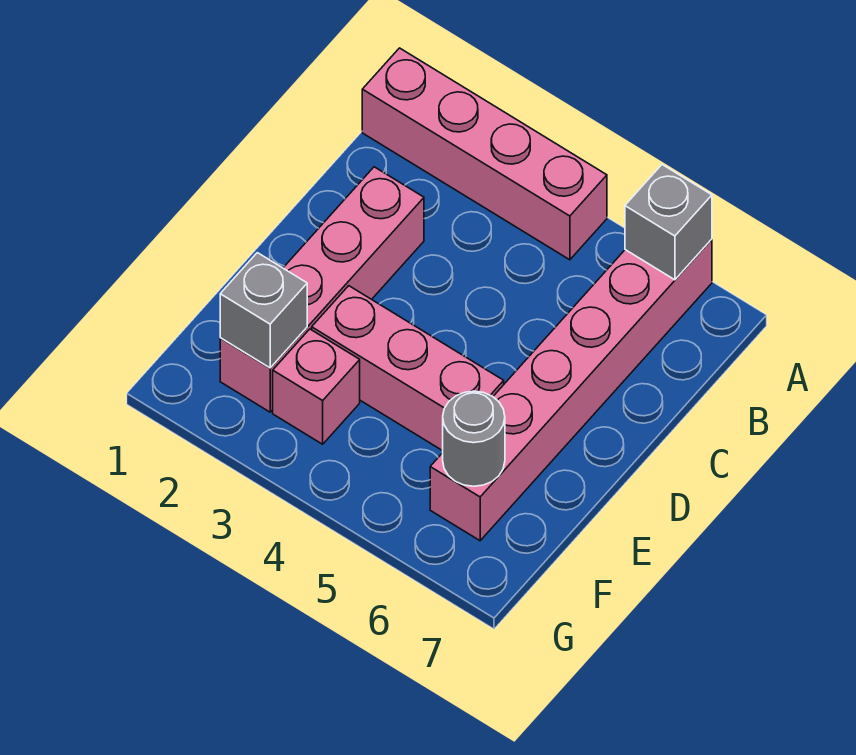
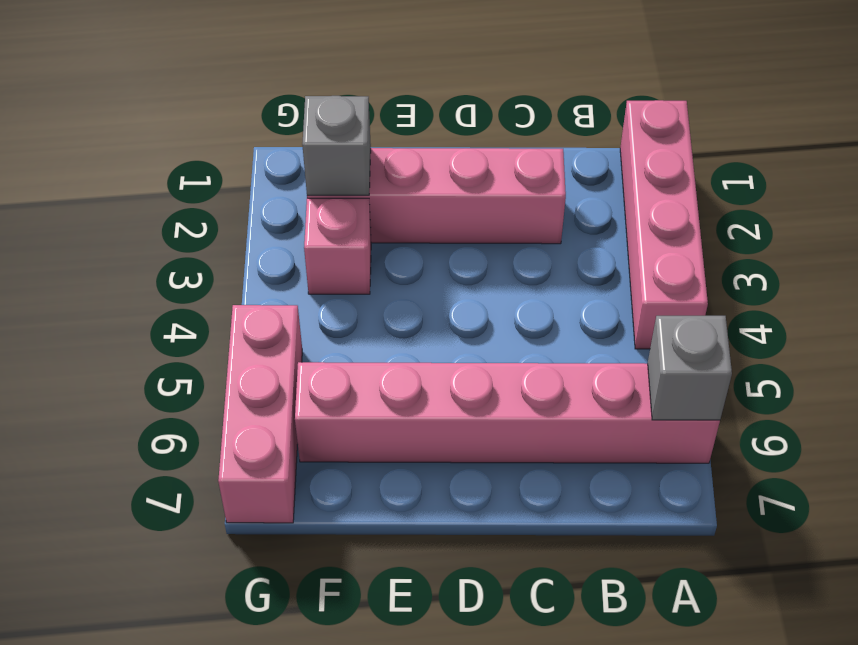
pink brick E3:E5 level 1 -> pink brick G5:G7 level 1
grey round brick F6 level 2 -> none

